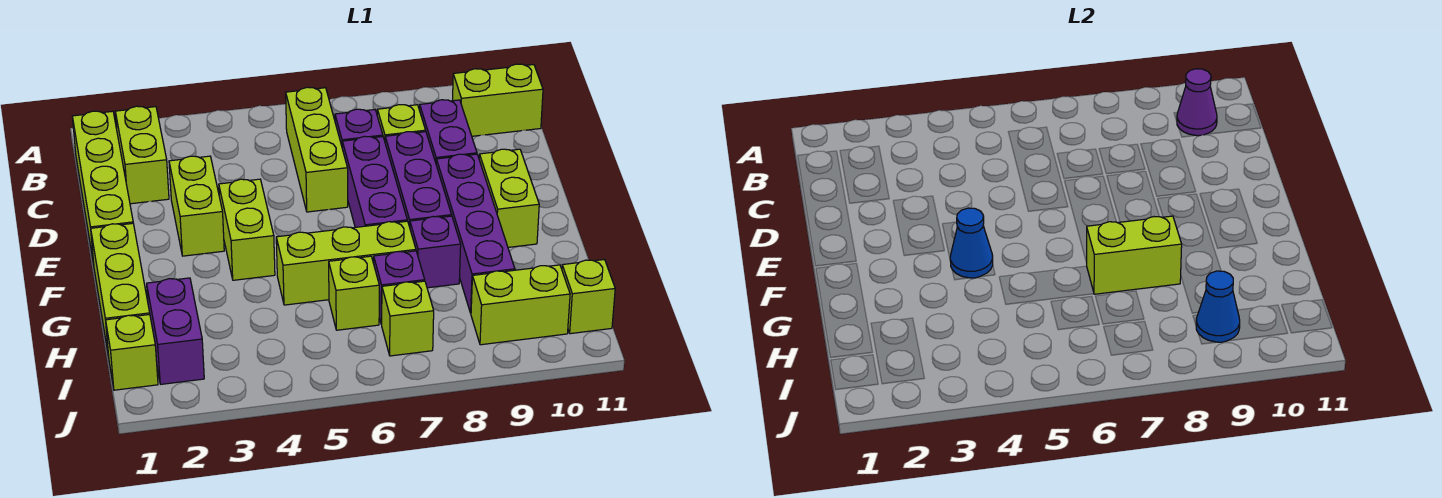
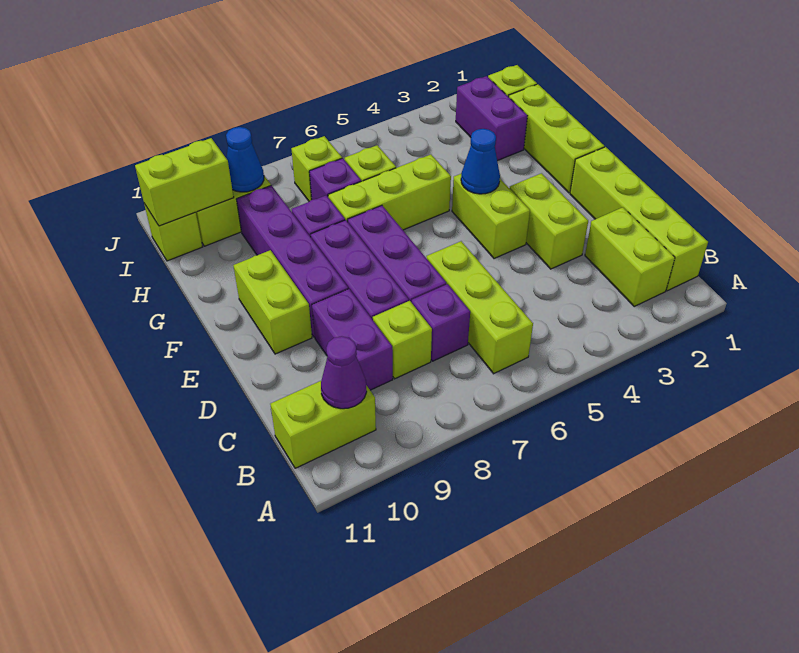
lime brick G7:G8 level 2 -> lime brick I10:I11 level 2

